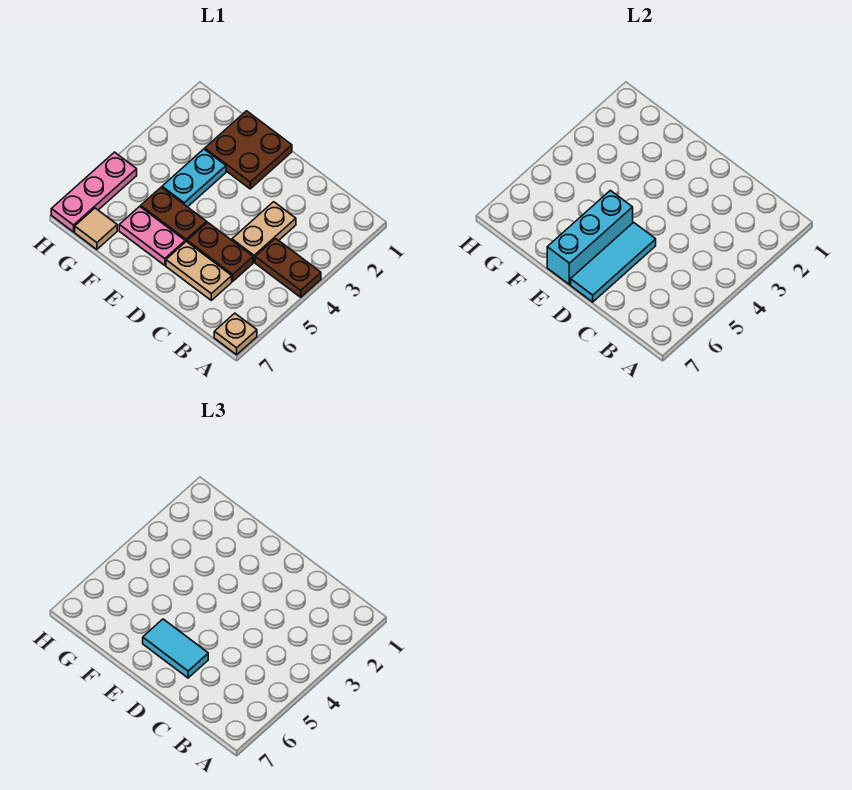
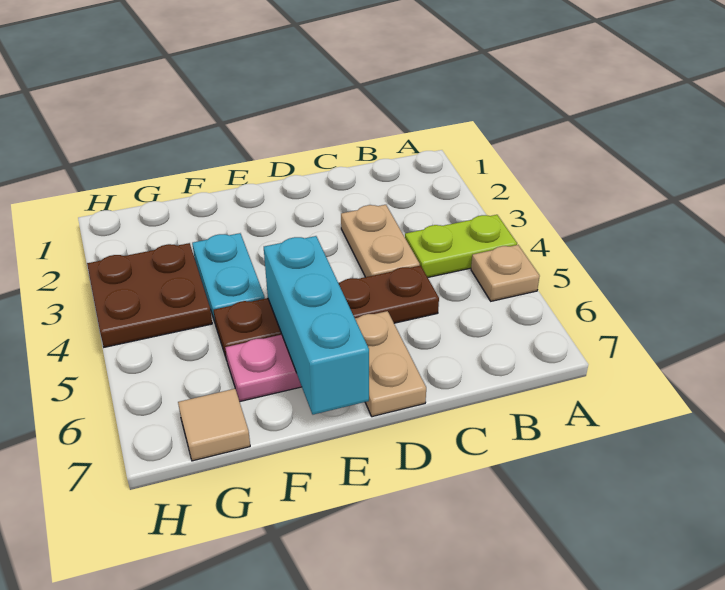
brown plate A4:B4 level 1 -> lime plate A4:B4 level 1
tan plate A7 level 1 -> tan plate A5 level 1
tan plate C6:D6 level 1 -> tan plate D6:D7 level 1
cyan tile D5:D7 level 2 -> none
cyan tile D6:E6 level 3 -> none
brown plate E1:F2 level 1 -> brown plate G3:H4 level 1
pink plate H5:H7 level 1 -> none

